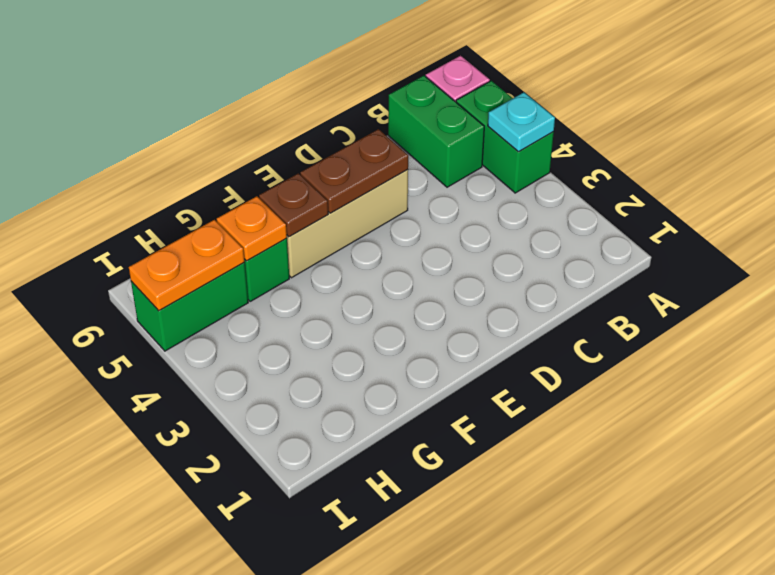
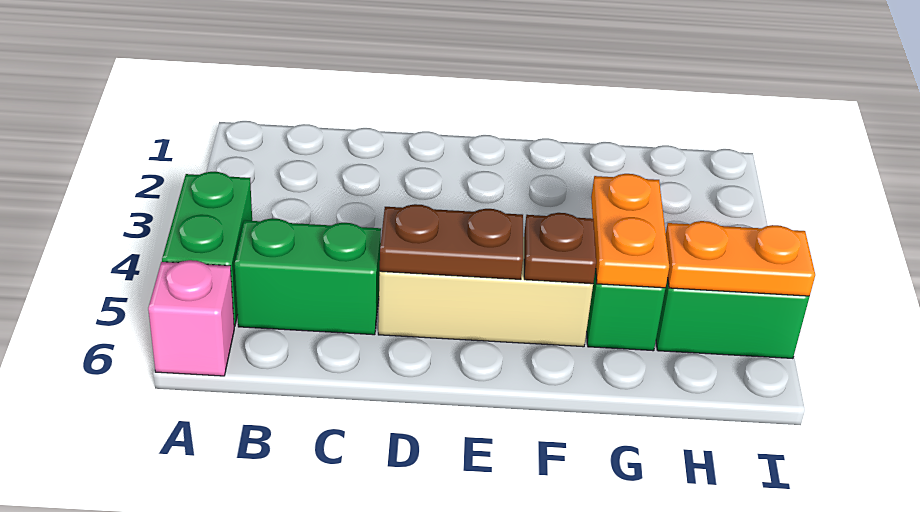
cyan plate A4 level 2 -> none
green brick B5:B6 level 1 -> green brick B5:C5 level 1
orange plate G5 level 2 -> orange plate G4:G5 level 2

